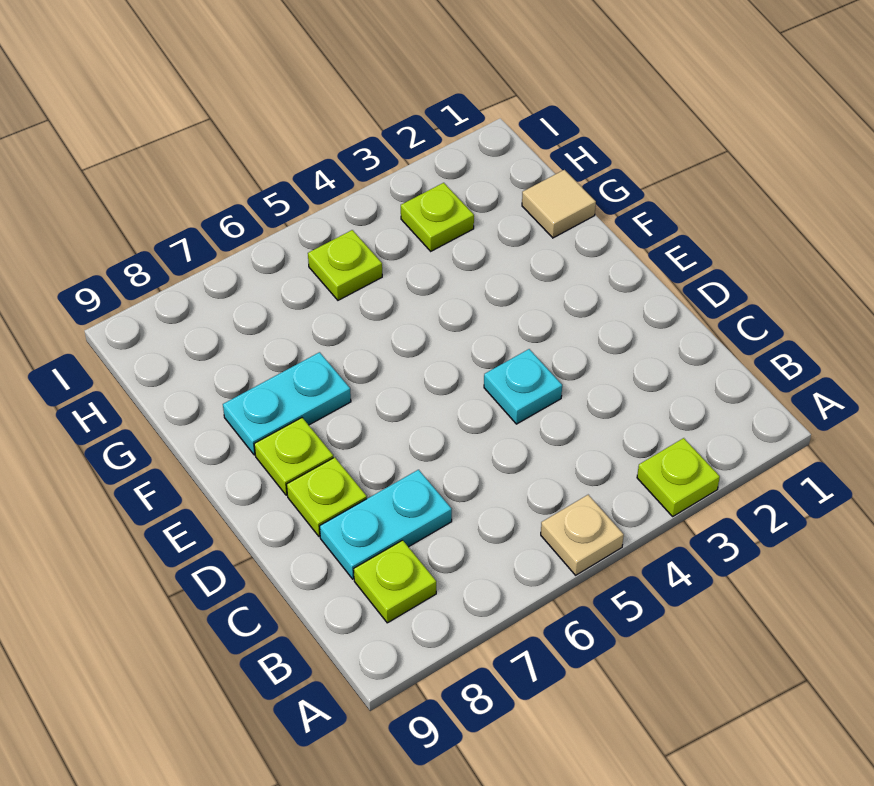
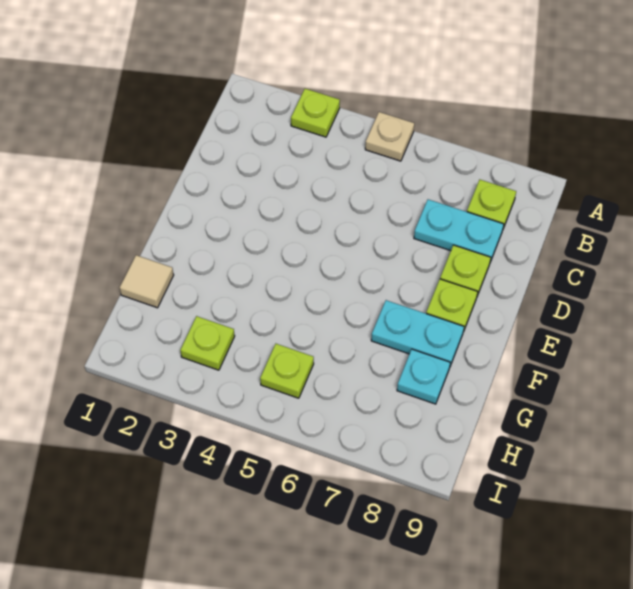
cyan plate D4 level 1 -> cyan plate G8 level 1

